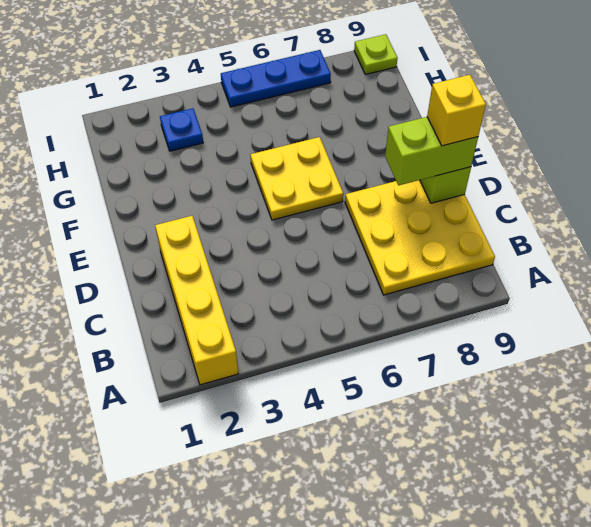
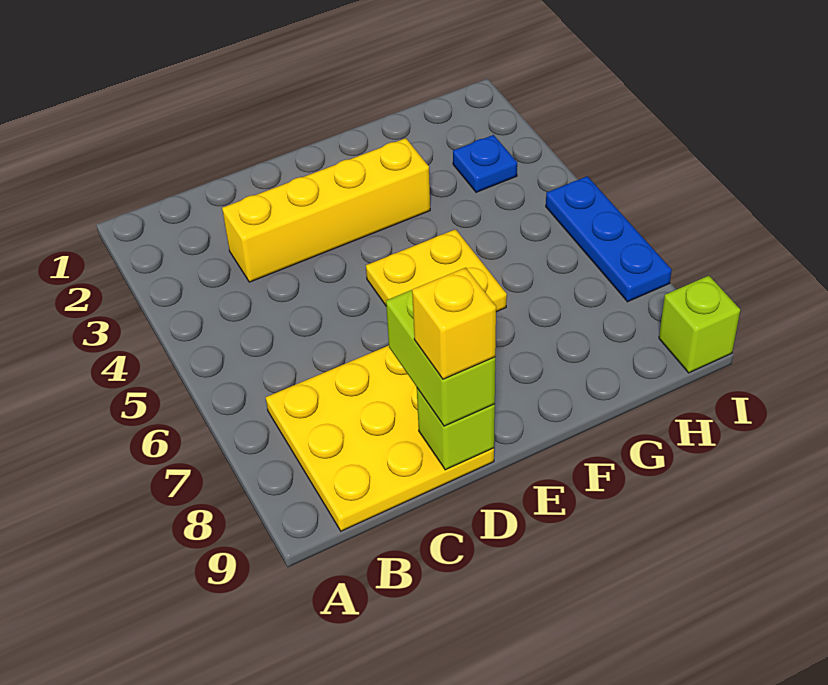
yellow brick A2:D2 level 1 -> yellow brick C3:F3 level 1
lime plate I9 level 1 -> lime brick I9 level 1

